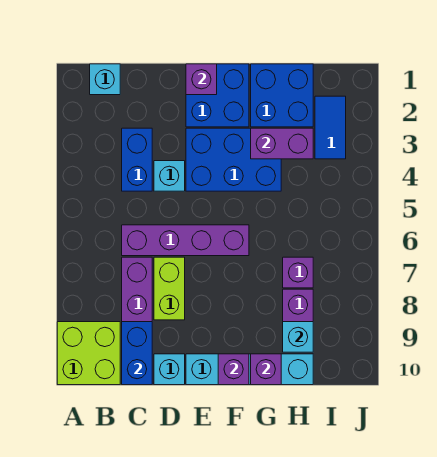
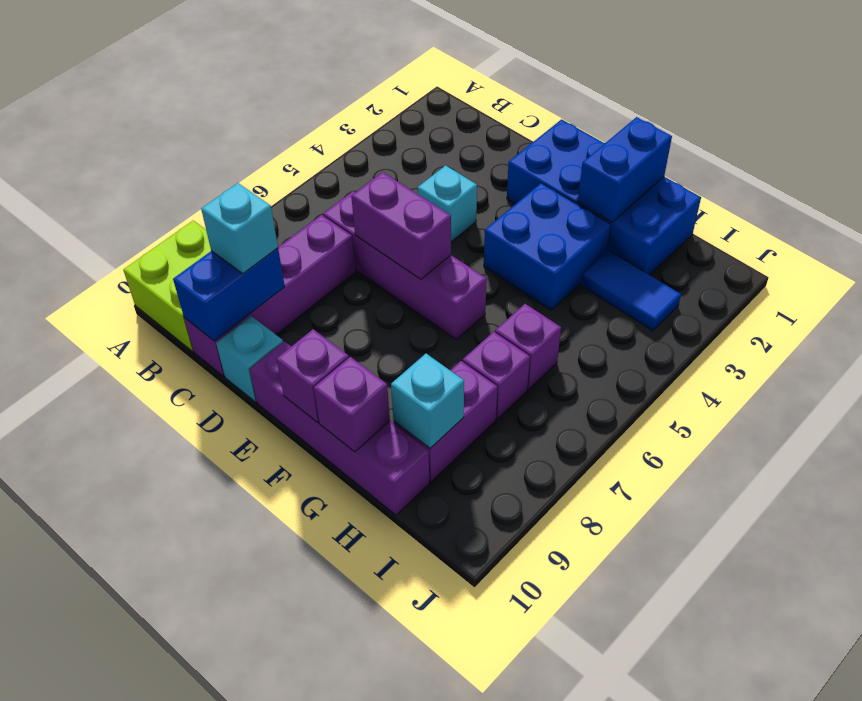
cyan brick B1 level 1 -> cyan brick C9 level 3
blue brick C3:C4 level 1 -> blue brick G1:G2 level 2
lime brick D7:D8 level 1 -> none
purple brick E1 level 2 -> purple brick H6 level 1
blue brick E3:G4 level 1 -> blue brick F3:G4 level 1
cyan brick E10:H10 level 1 -> purple brick E10:H10 level 1
purple brick G3:H3 level 2 -> purple brick D6:E6 level 2
blue tile I2:I3 level 1 -> blue tile H3:I3 level 1

